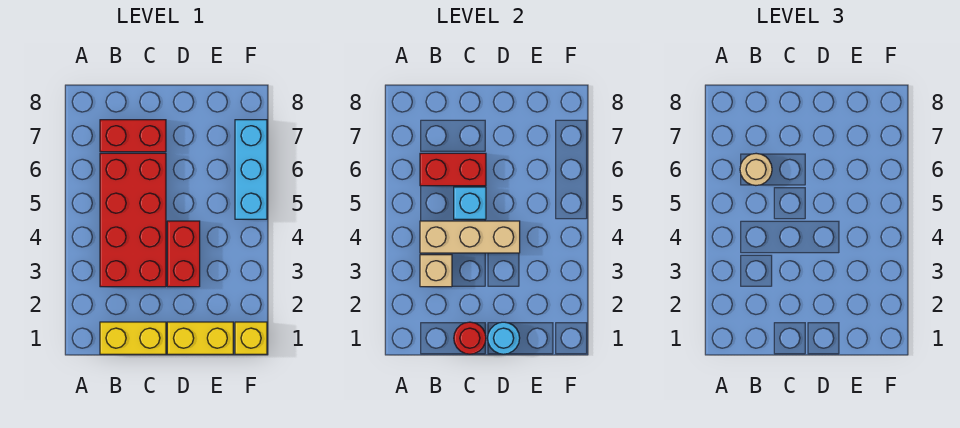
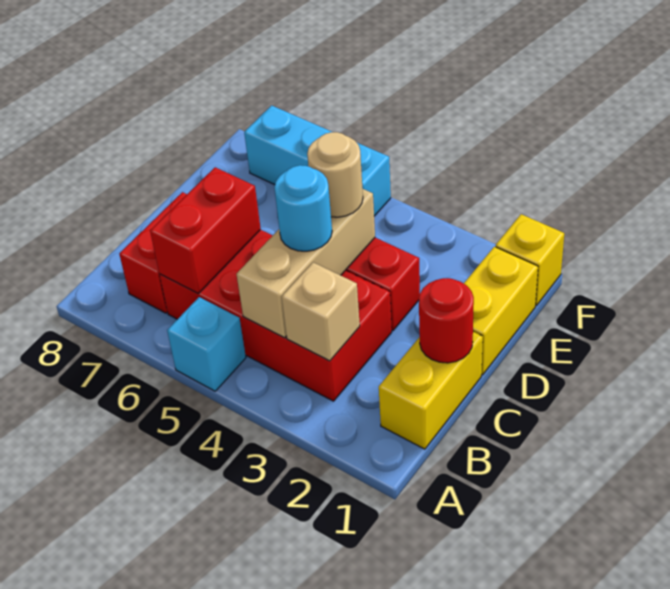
tan round brick B6 level 3 -> tan round brick D4 level 3
cyan brick C5 level 2 -> cyan brick A5 level 1
cyan round brick D1 level 2 -> cyan round brick C4 level 3

